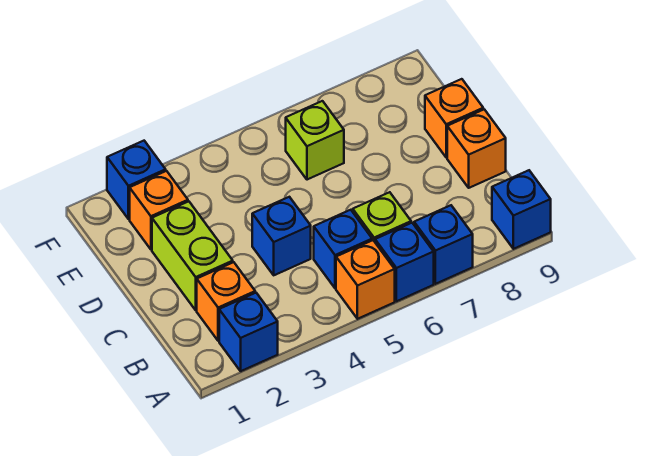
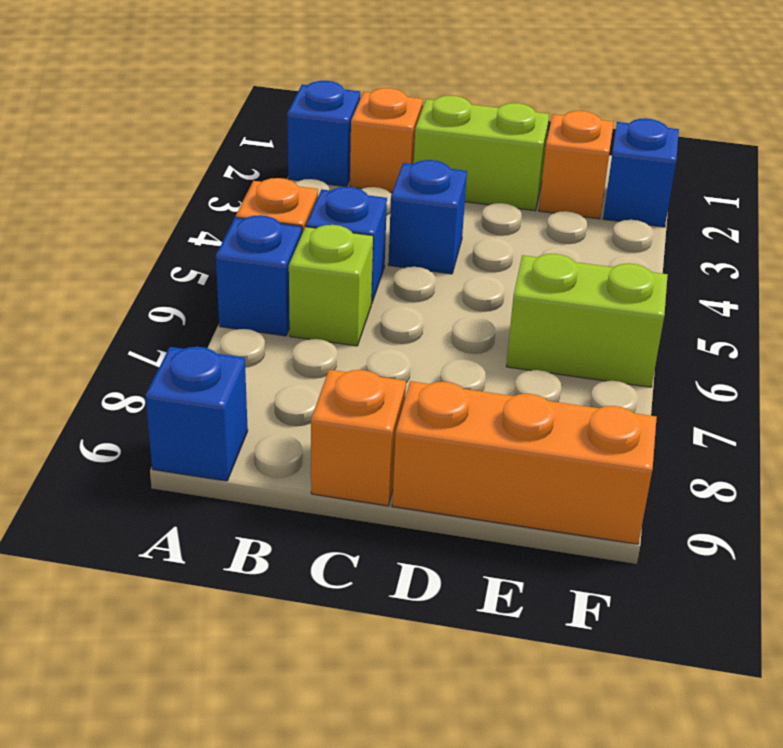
blue brick A7 level 1 -> none
orange brick D9 level 1 -> orange brick D9:F9 level 1
lime brick E6 level 1 -> lime brick E6:F6 level 1

